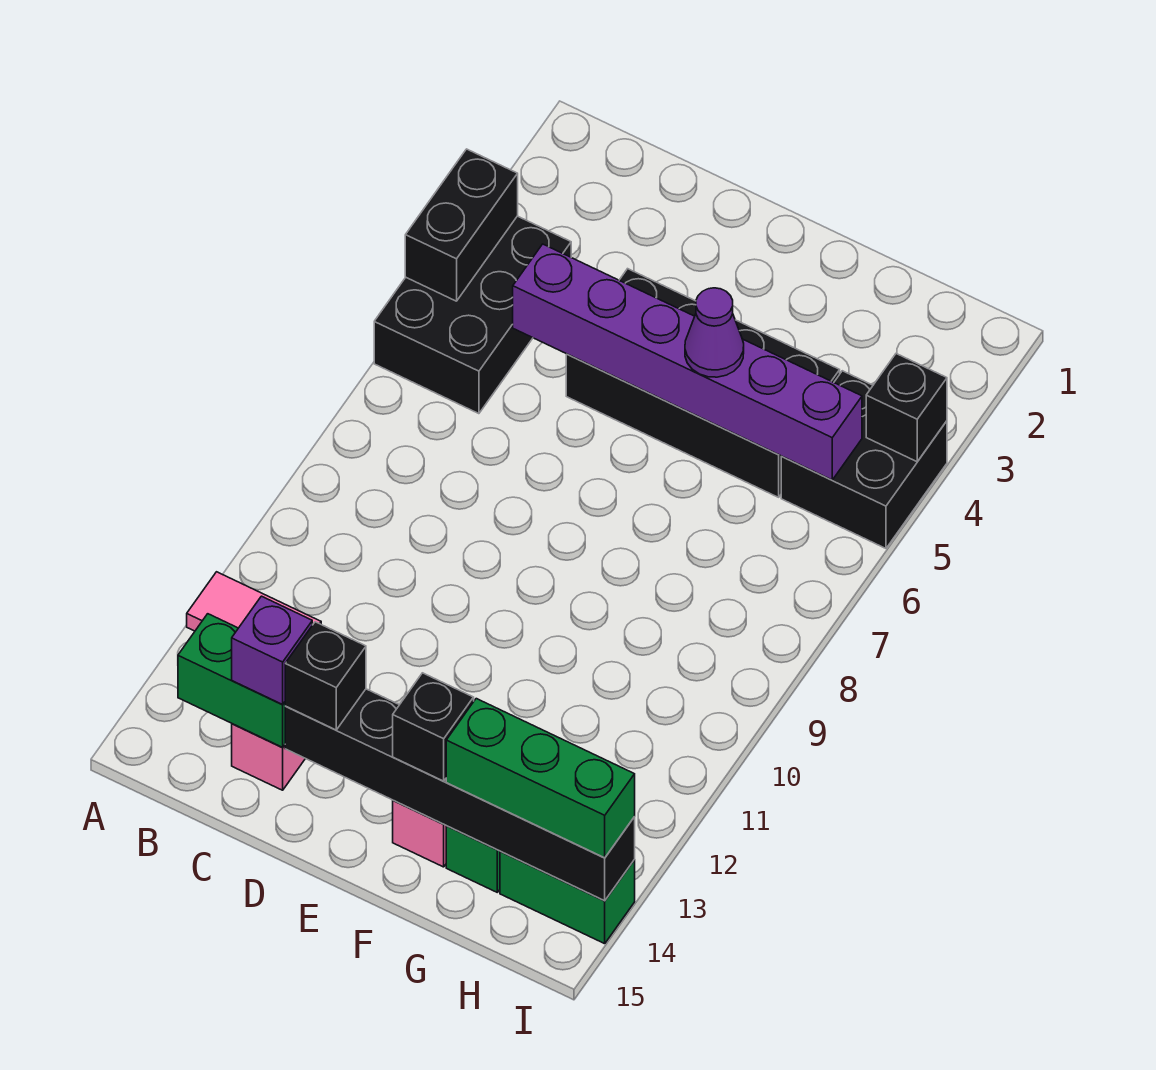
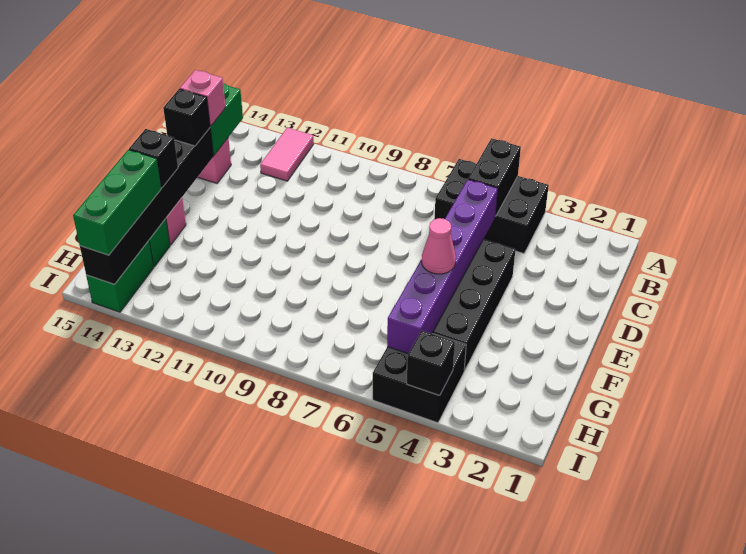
black brick A4:A5 level 2 -> black brick A5:B5 level 2
purple brick C14 level 3 -> pink brick C14 level 3
purple cone F5 level 3 -> pink cone F5 level 3

